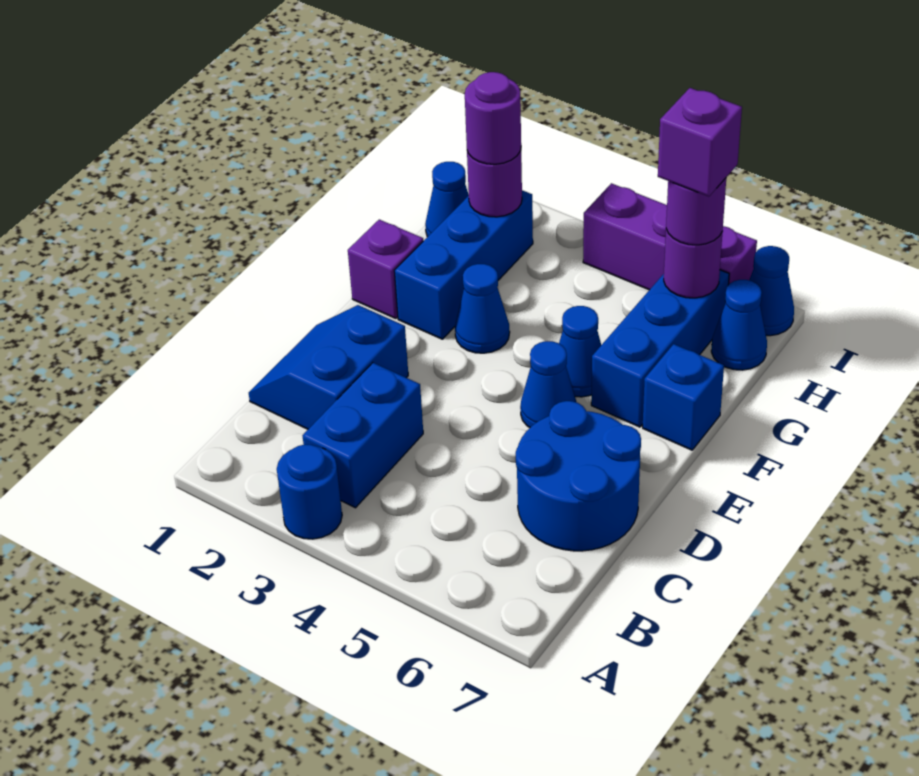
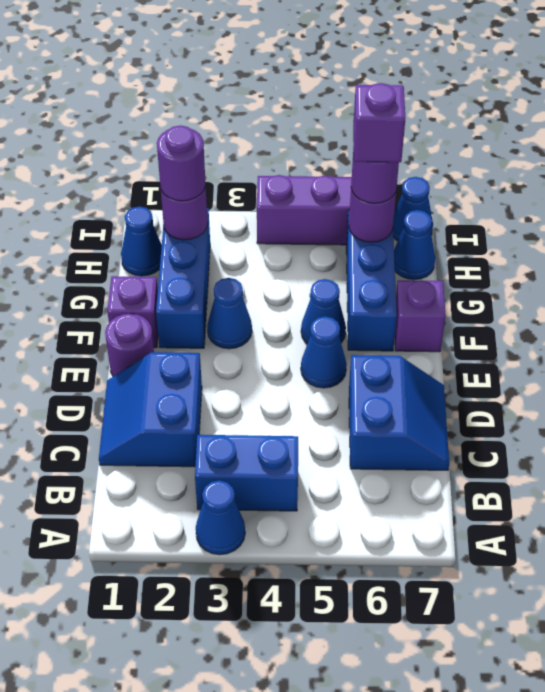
blue round brick A3 level 1 -> blue cone A3 level 1
blue brick B3:C3 level 1 -> blue brick B3:B4 level 1
blue round brick C6:D7 level 1 -> blue slope C6:D7 level 1 top 6
none -> purple round brick E1 level 1
blue brick F7 level 1 -> purple brick F7 level 1

